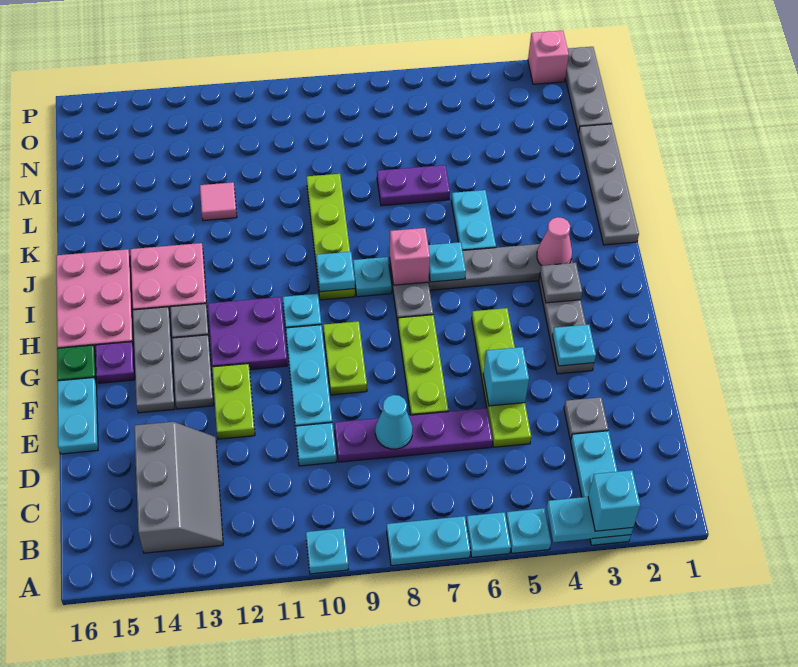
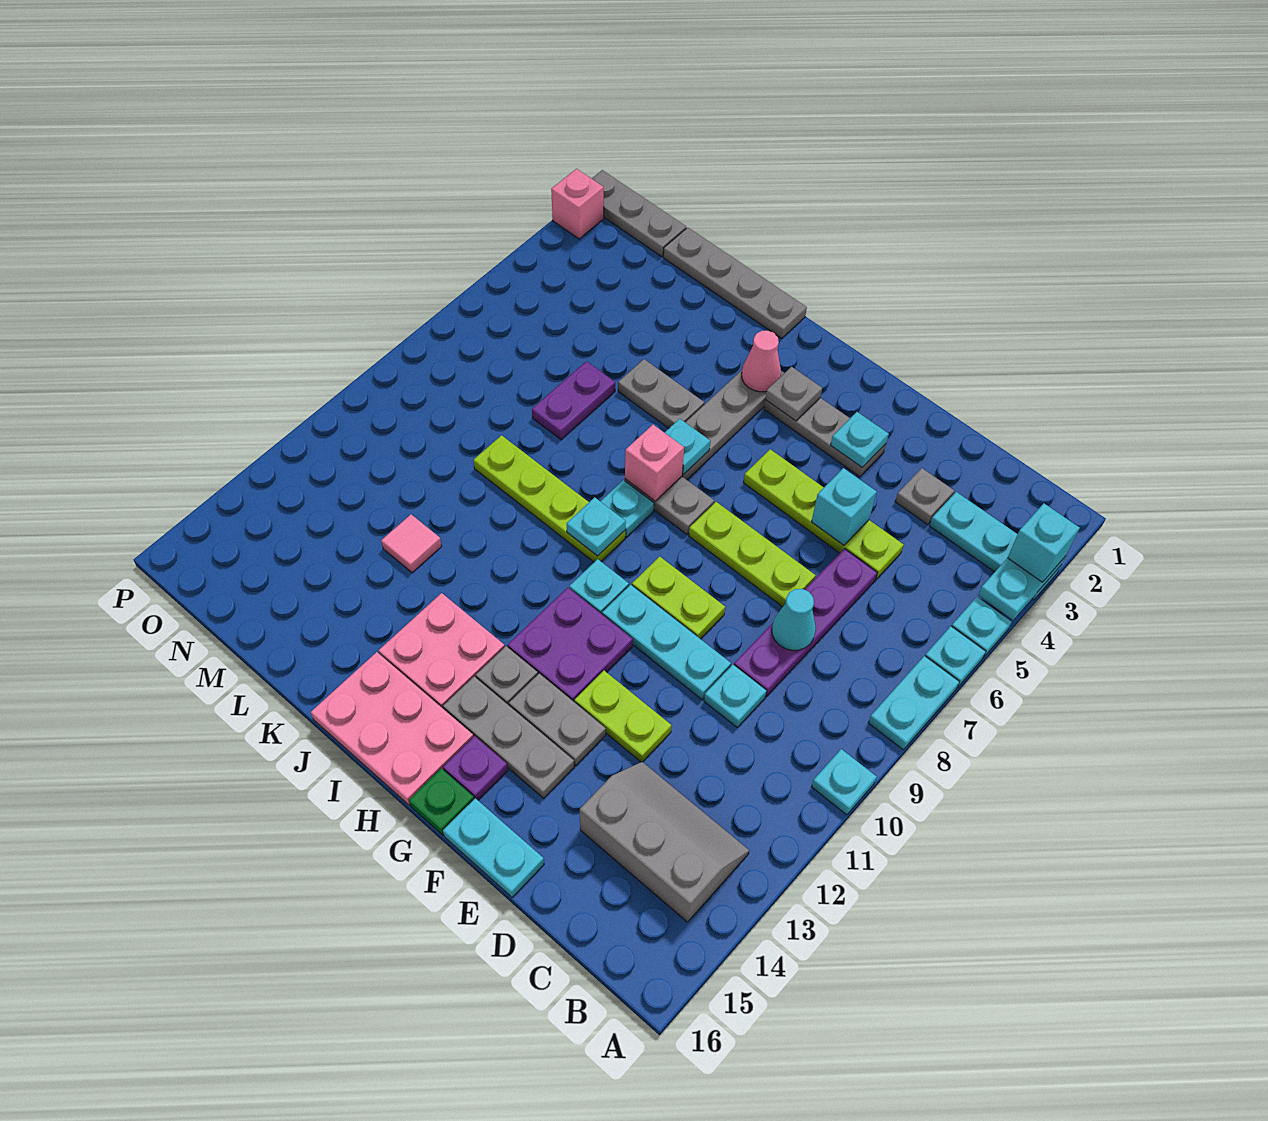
cyan plate J5:K5 level 1 -> grey plate J5:K5 level 1

